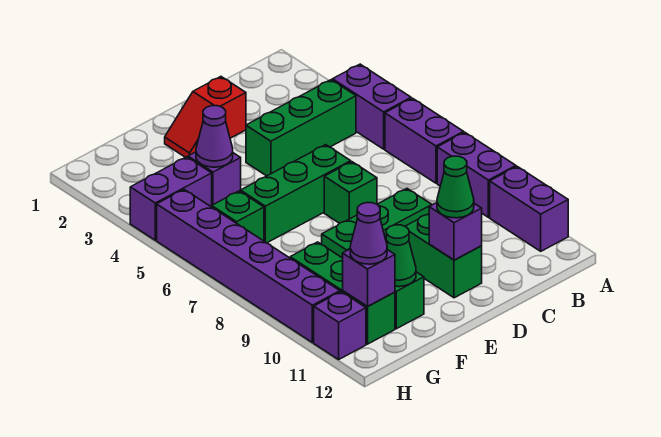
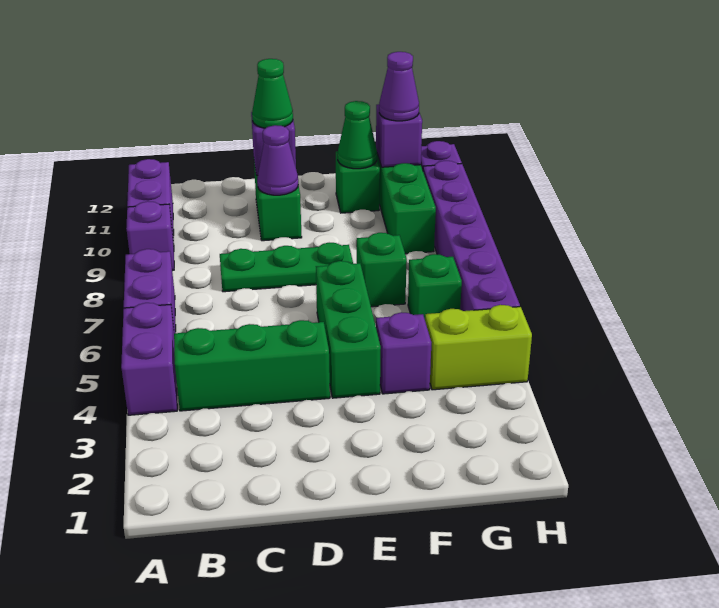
purple brick A8:A9 level 1 -> purple brick A9 level 1
red slope D2:E2 level 1 top D -> none
green brick D6:F6 level 1 -> green brick E4:E6 level 1
green brick D7 level 1 -> green brick F7 level 1
purple cone F4 level 2 -> purple cone D10 level 2
purple brick G4:H4 level 1 -> lime brick G4:H4 level 1

